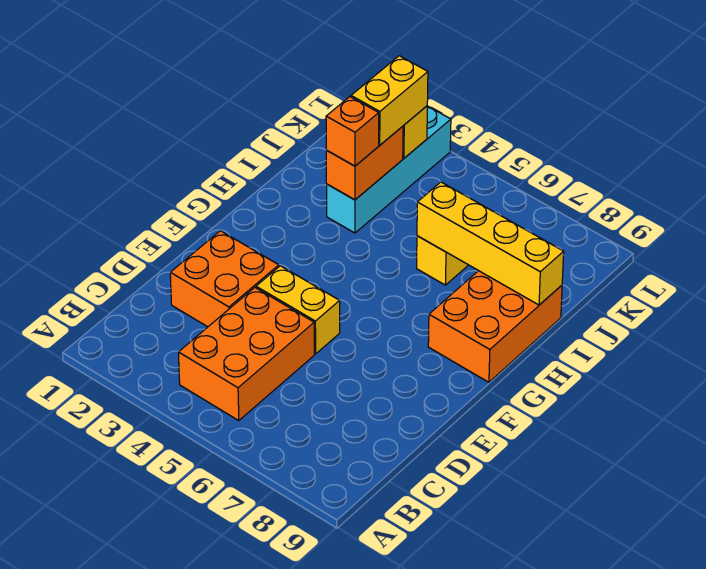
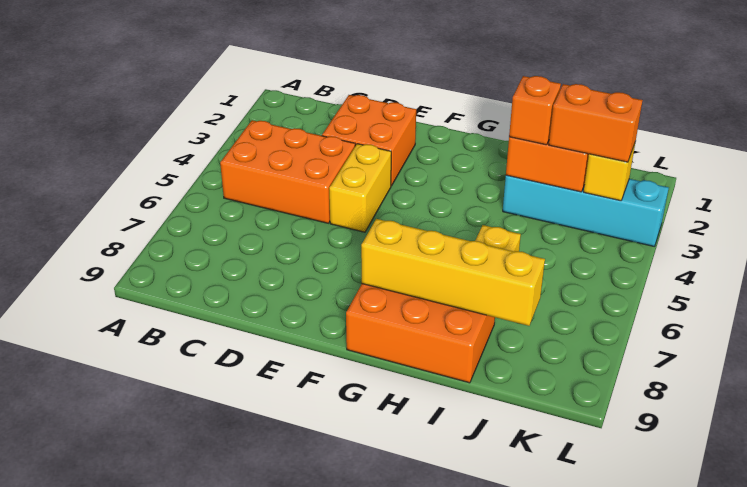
yellow brick I6:I9 level 2 -> yellow brick G8:J8 level 2
yellow brick J3:K3 level 3 -> orange brick J3:K3 level 3

